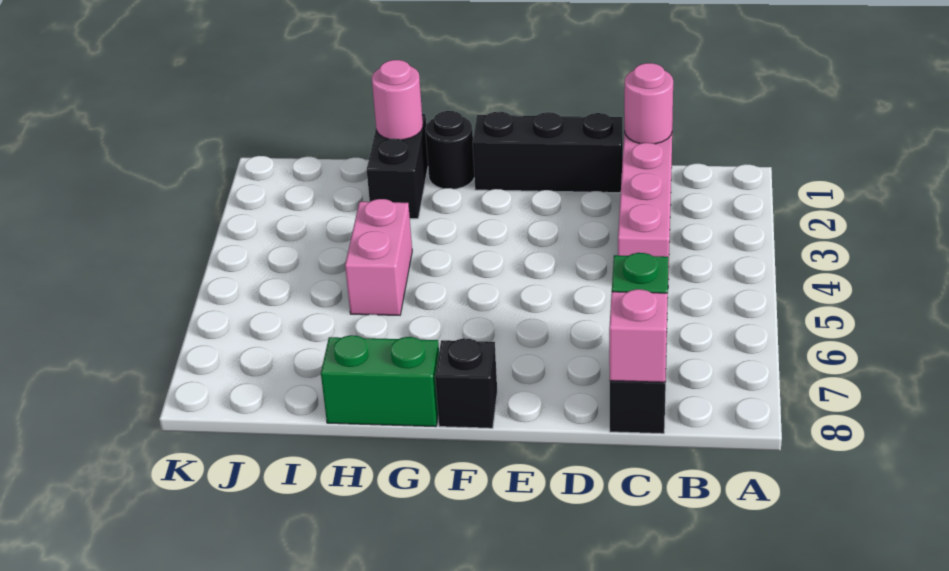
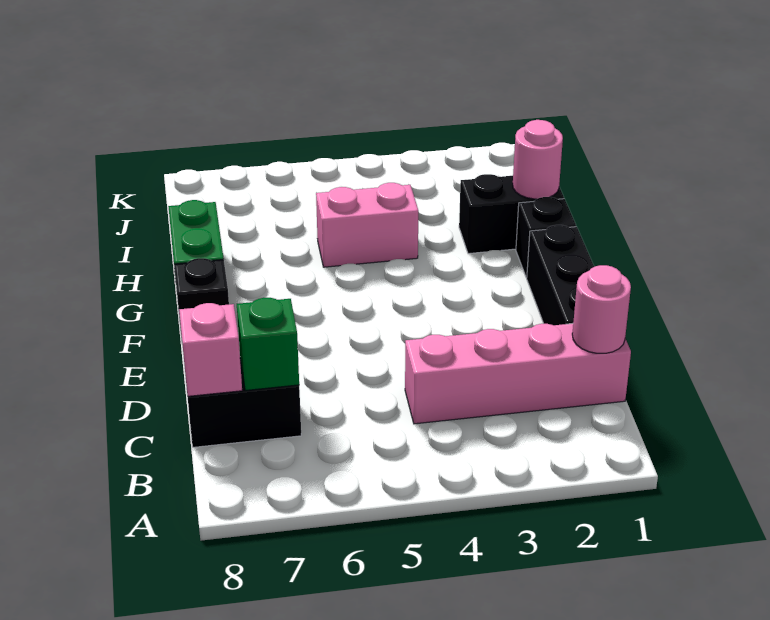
black round brick G1 level 1 -> black brick G1 level 1

